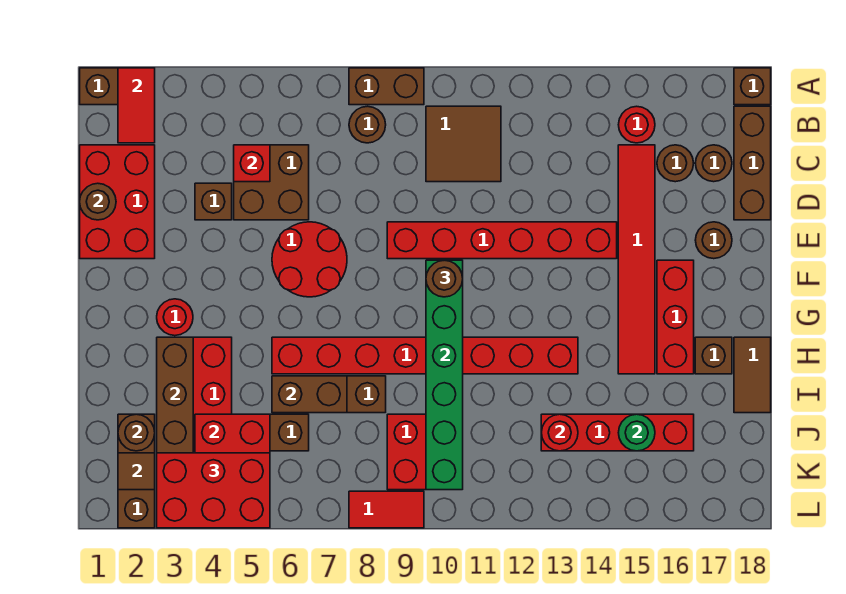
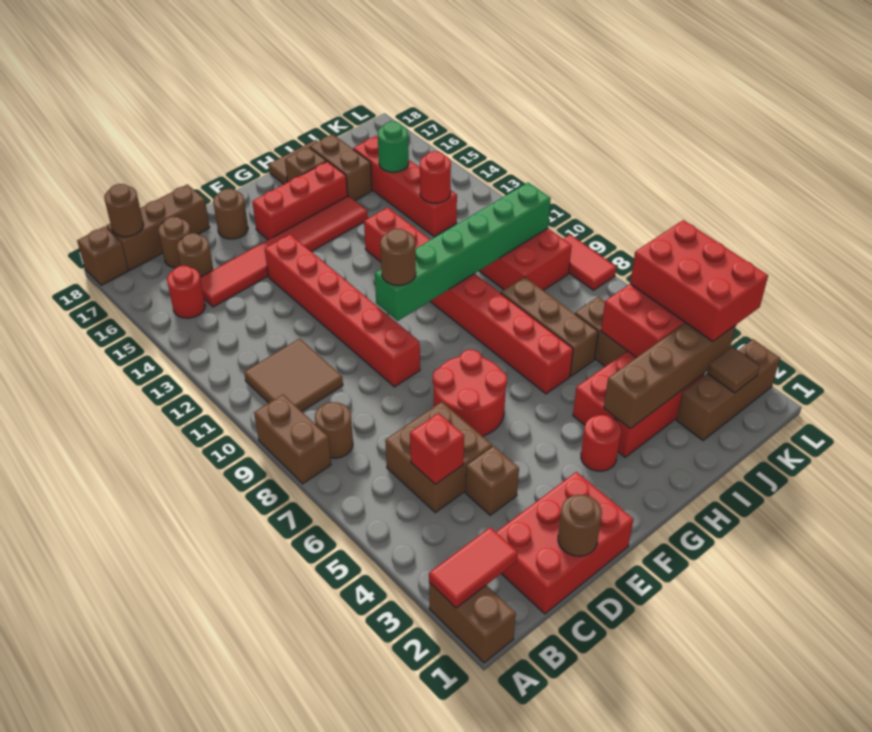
brown brick I6:I7 level 2 -> brown brick I16:I17 level 1
brown round brick J2 level 2 -> brown round brick B18 level 2

